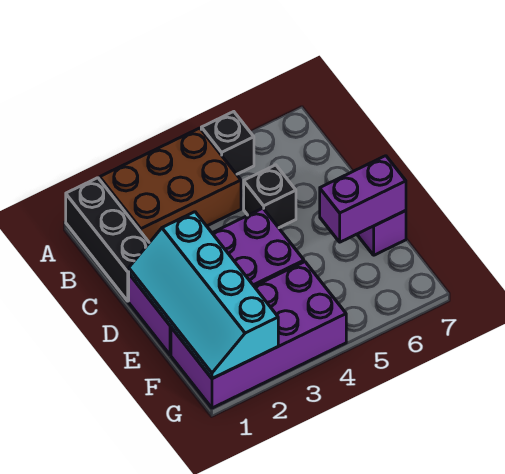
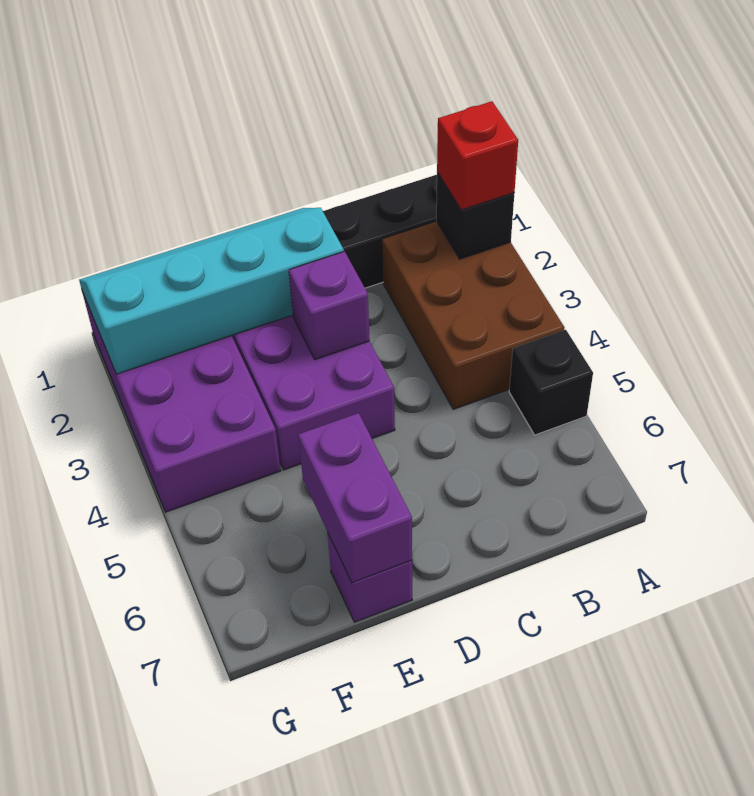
none -> red brick A2 level 3
black brick C5 level 1 -> black brick A2 level 2
none -> purple brick D3 level 2

